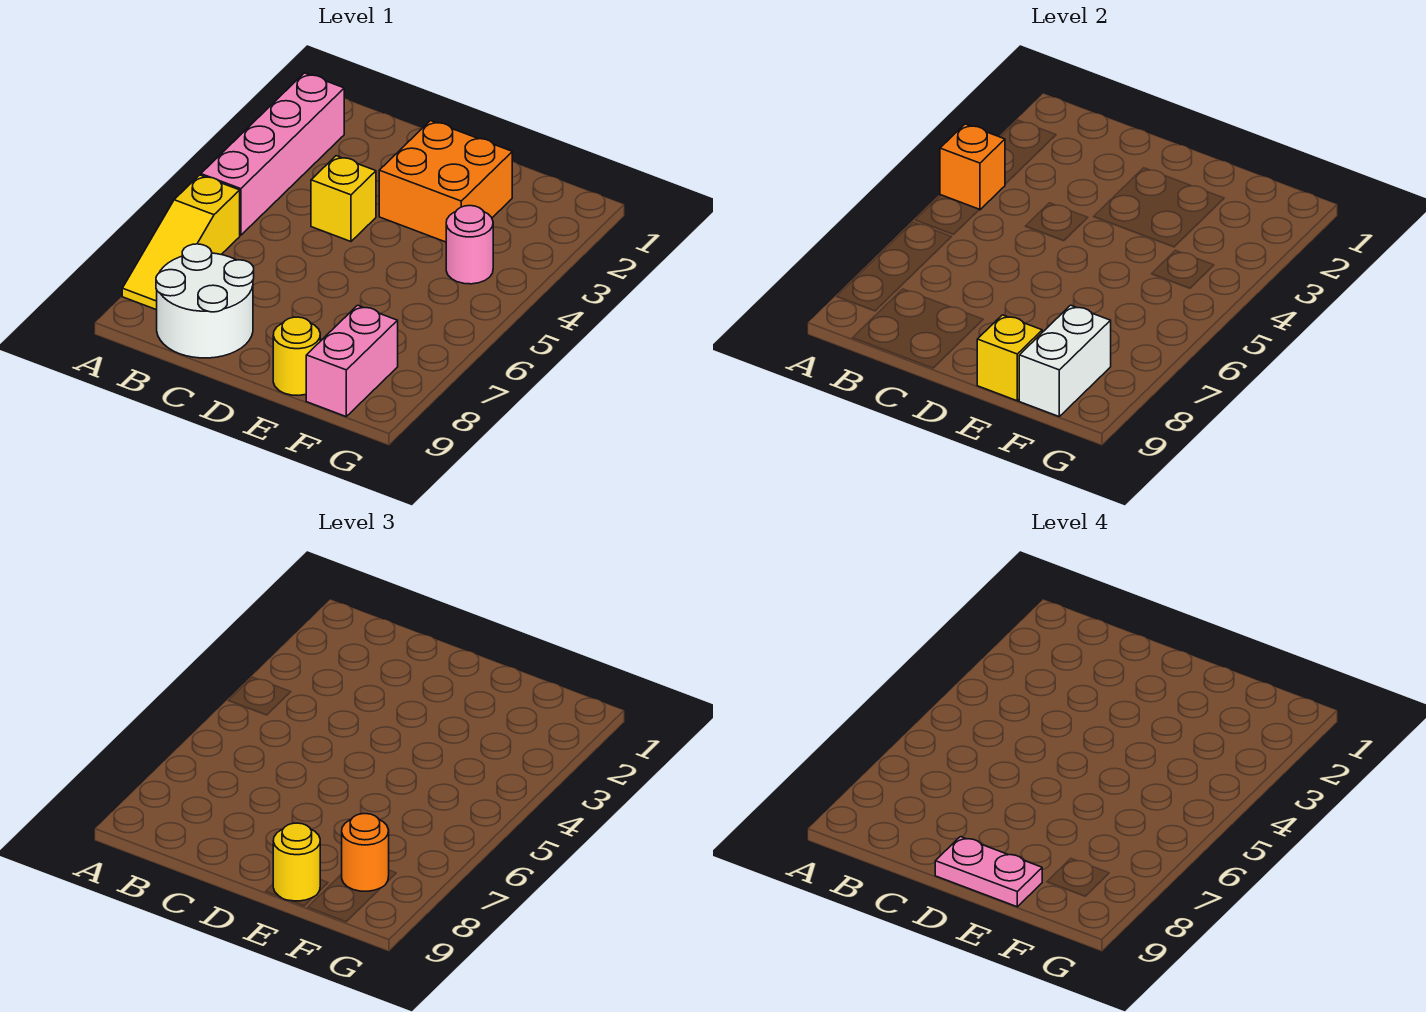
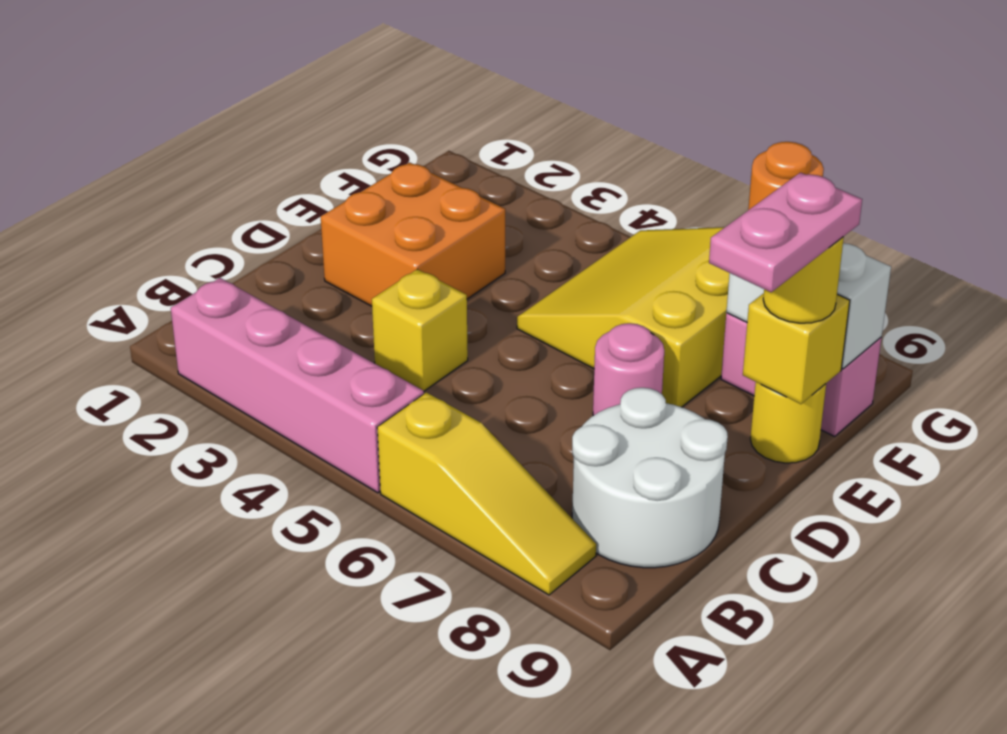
orange brick A4 level 2 -> none
none -> yellow slope E5:G7 level 1 top 7
pink round brick F4 level 1 -> pink round brick D7 level 1

